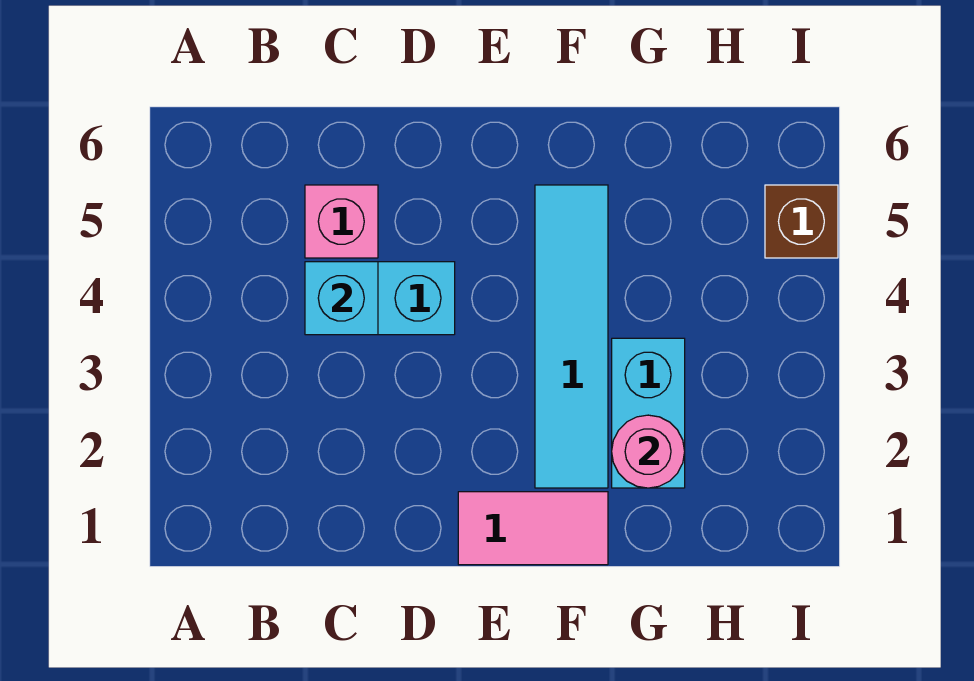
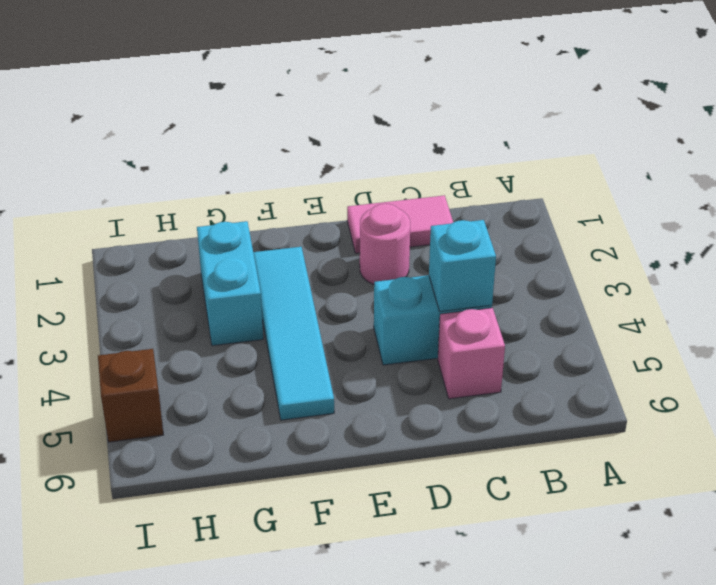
pink tile E1:F1 level 1 -> pink tile C1:D1 level 1
pink round brick G2 level 2 -> pink round brick D2 level 1

